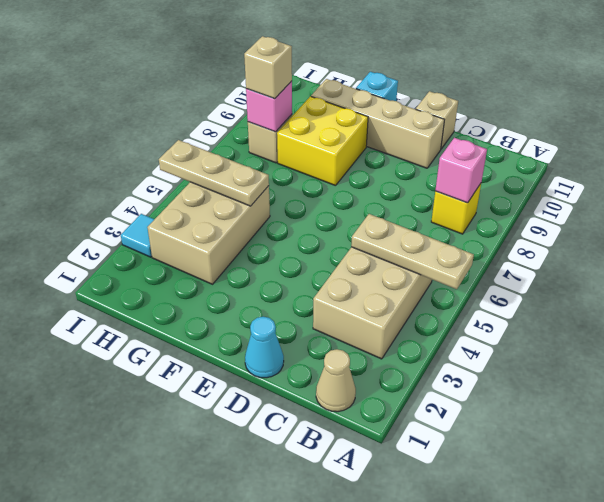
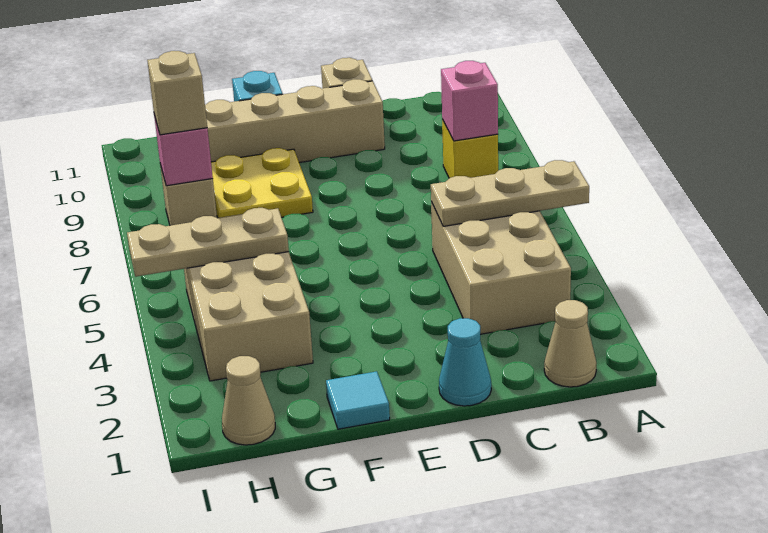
yellow brick F8:G9 level 1 -> yellow plate F8:G9 level 1
none -> tan cone H1 level 1
cyan tile I3 level 1 -> cyan tile F1 level 1

